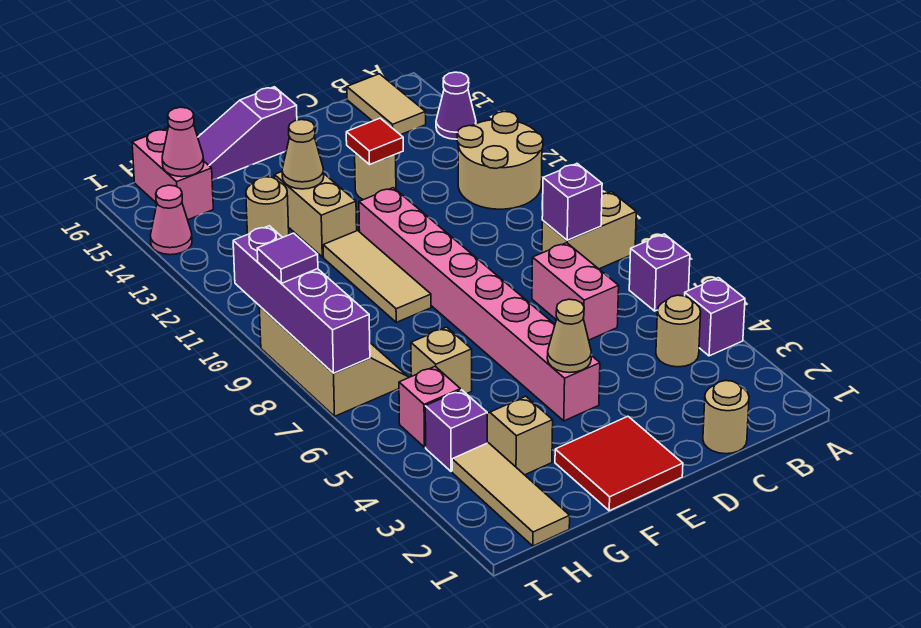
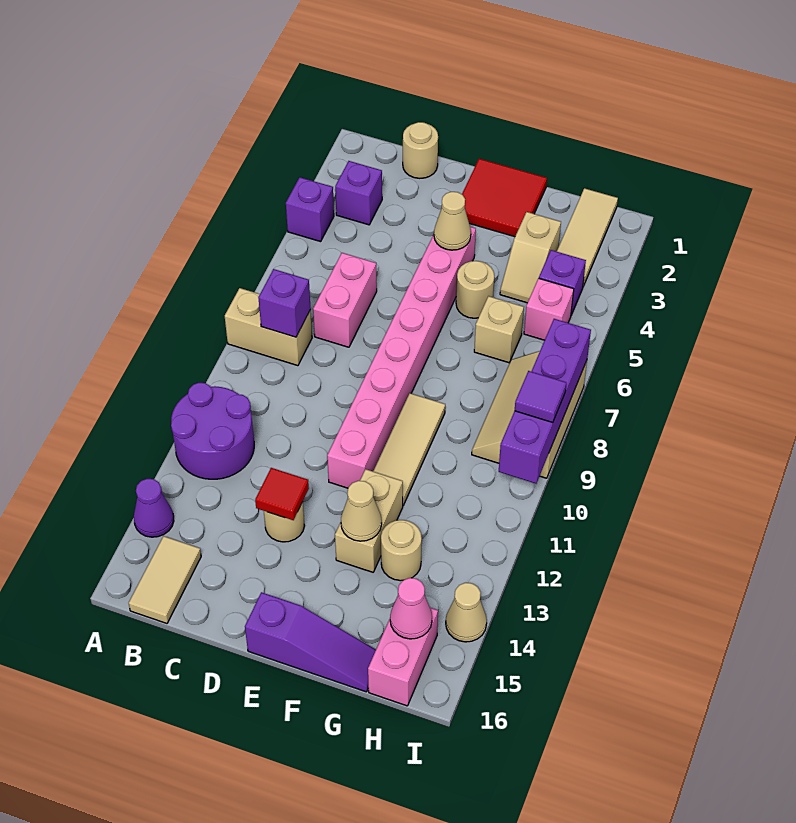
purple brick A6 level 1 -> purple brick B3 level 1
tan round brick A11:B12 level 1 -> purple round brick A11:B12 level 1
tan round brick B4 level 1 -> tan round brick F5 level 1
pink cone I14 level 1 -> tan cone I14 level 1

